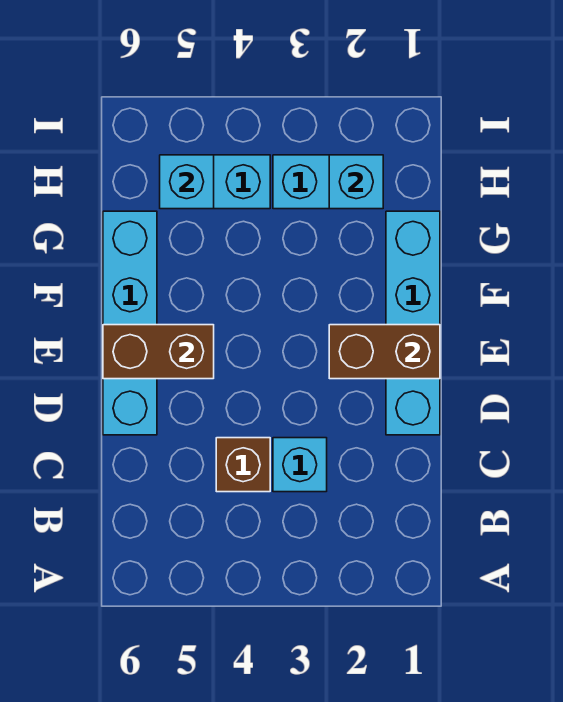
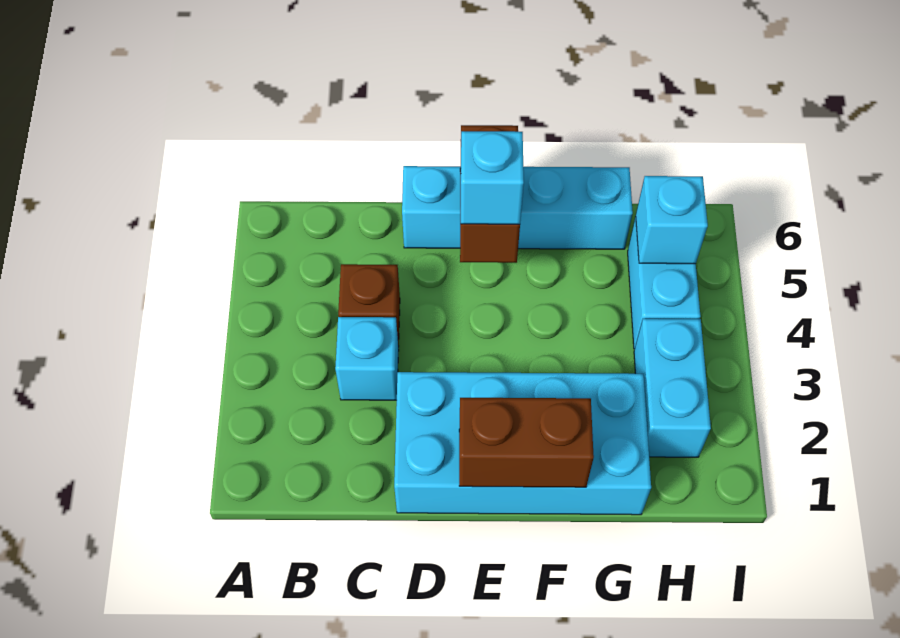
cyan brick D1:G1 level 1 -> cyan brick D1:G2 level 1
brown brick E1:E2 level 2 -> brown brick E1:F1 level 2
cyan brick H2 level 2 -> cyan brick E5 level 3

